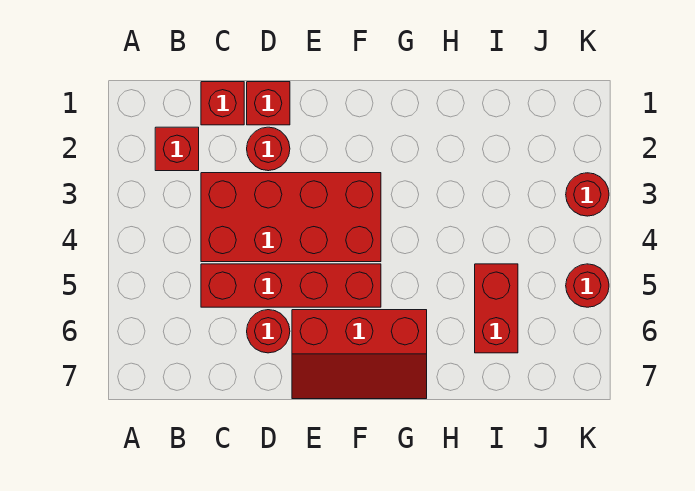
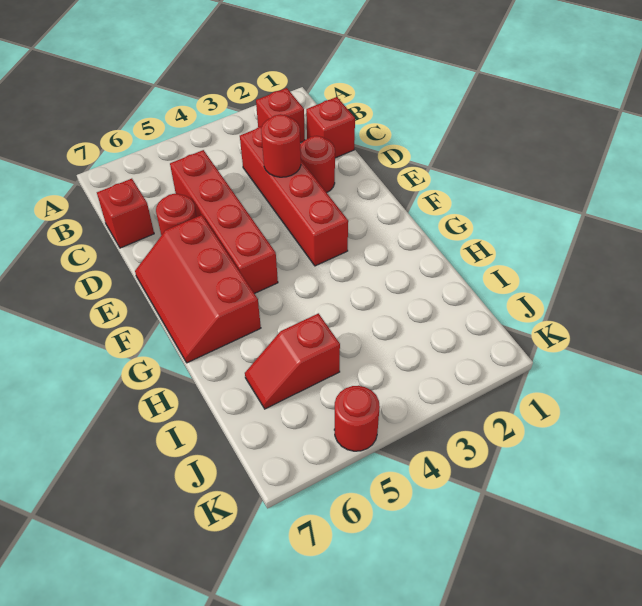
red brick C3:F4 level 1 -> red brick C3:F3 level 1
red brick D1 level 1 -> red brick C7 level 1
red brick I5:I6 level 1 -> red slope I5:I6 level 1 top 5
red round brick K3 level 1 -> red round brick D3 level 2

